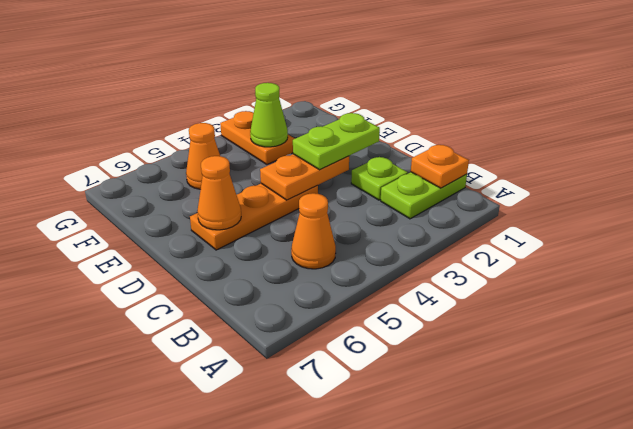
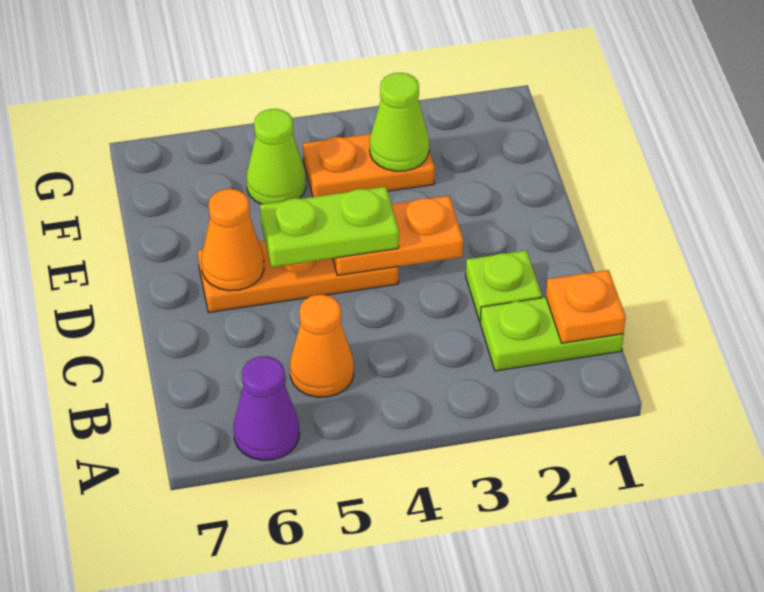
none -> purple cone A6 level 1
lime plate D2:D3 level 3 -> lime plate D4:D5 level 3
orange plate F3:G3 level 1 -> orange plate F3:F4 level 1
orange cone F5 level 1 -> lime cone F5 level 1

